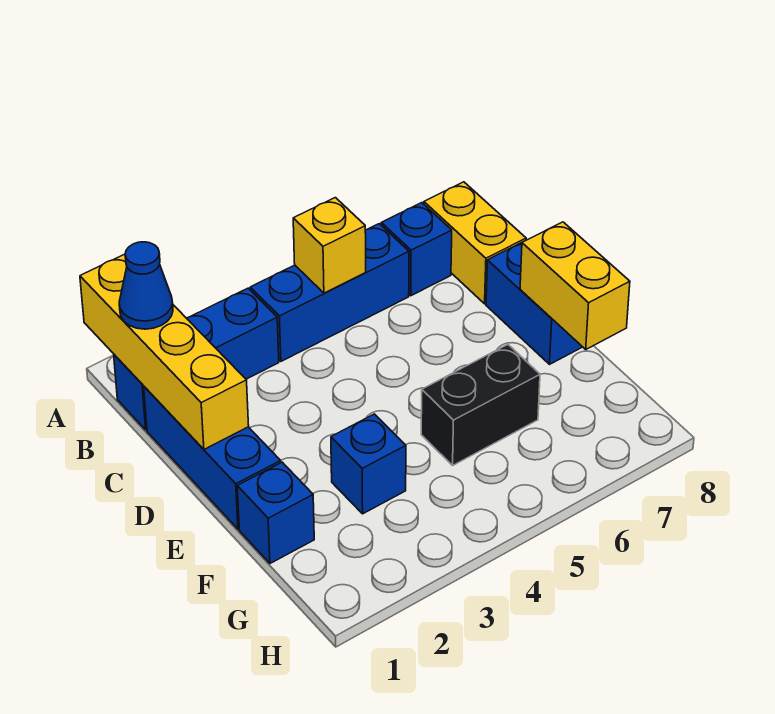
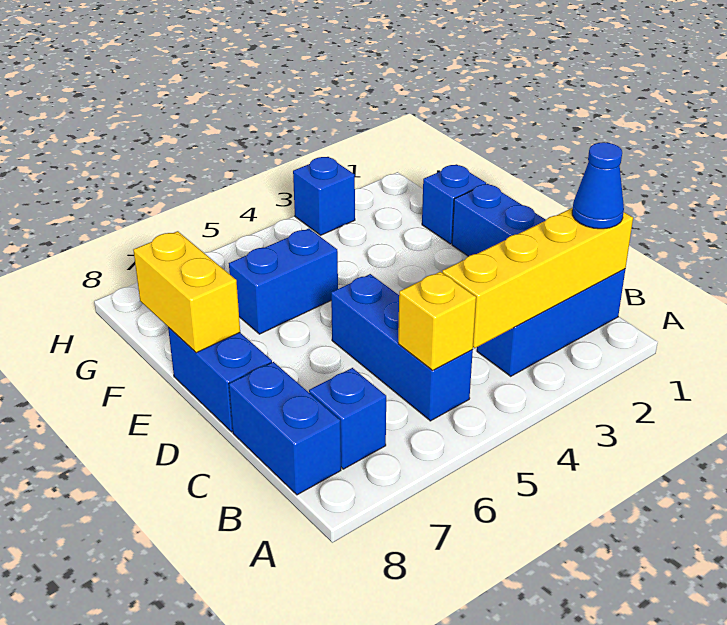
yellow brick A1:D1 level 2 -> yellow brick B1:B4 level 2
blue brick B4:B6 level 1 -> blue brick B5:D5 level 1
yellow brick B8:C8 level 1 -> blue brick B8:C8 level 1
blue brick F3 level 1 -> blue brick H3 level 1
black brick F5:F6 level 1 -> blue brick F5:F6 level 1

